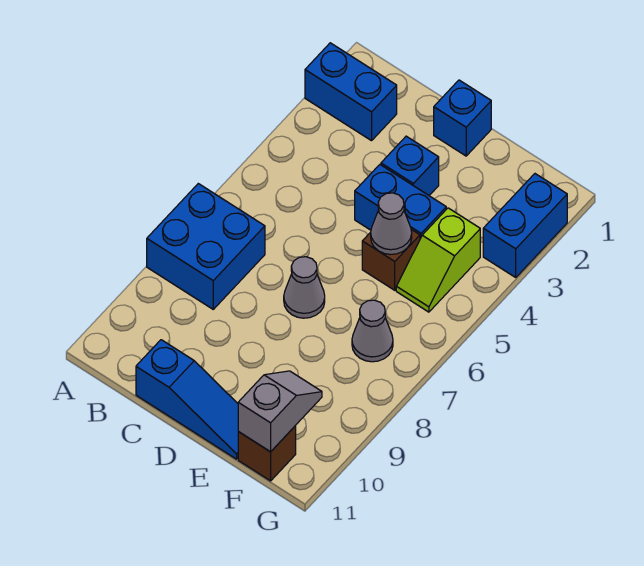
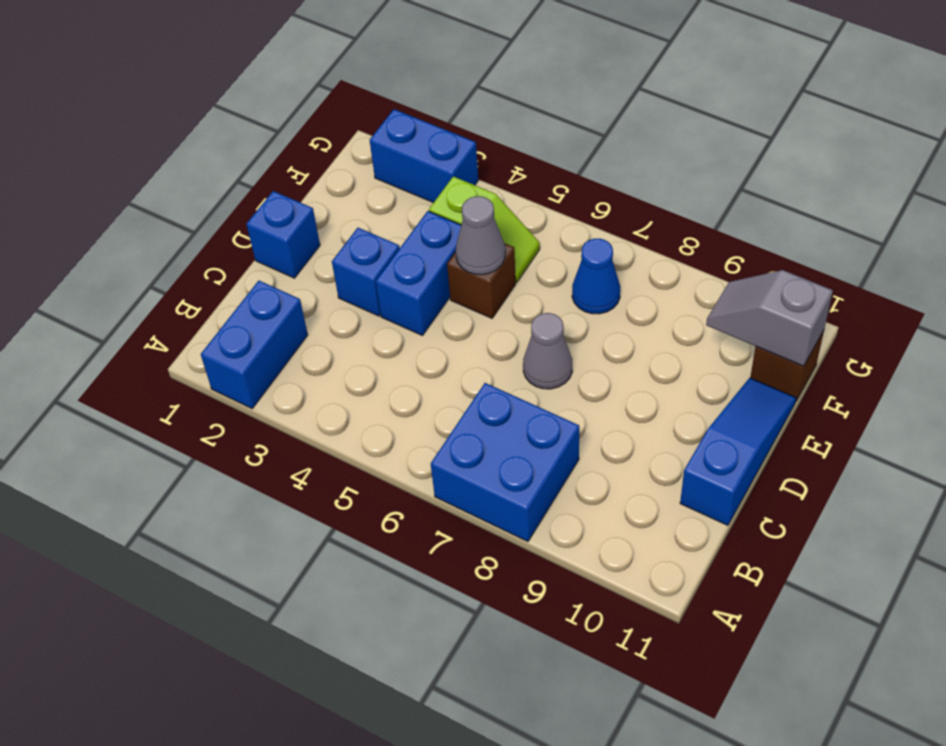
grey cone F7 level 1 -> blue cone F7 level 1

